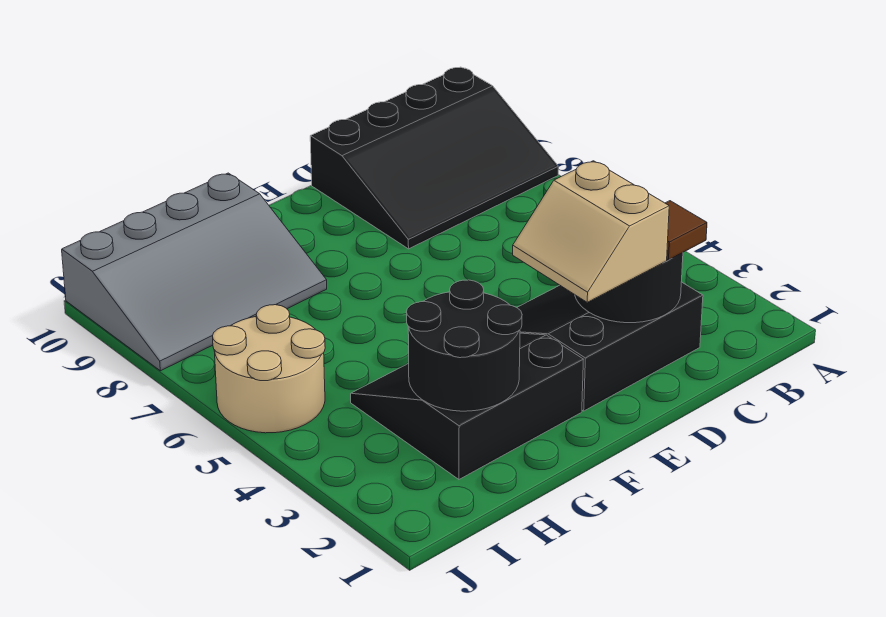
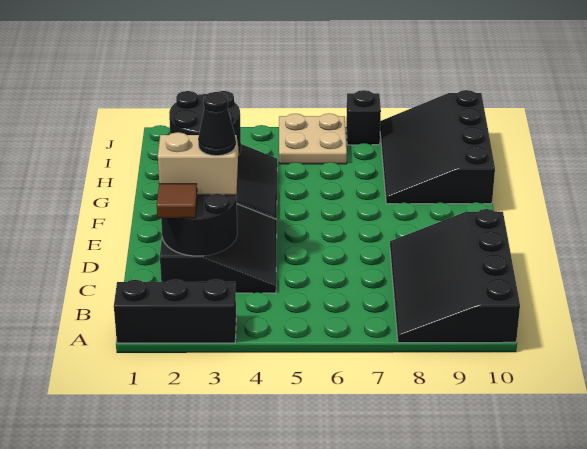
none -> black brick A1:A3 level 1
none -> black cone D3 level 4
grey slope G8:J10 level 1 top 10 -> black slope G8:J10 level 1 top 10
tan round brick I5:J6 level 1 -> tan plate I5:J6 level 1
none -> black brick J7 level 1

